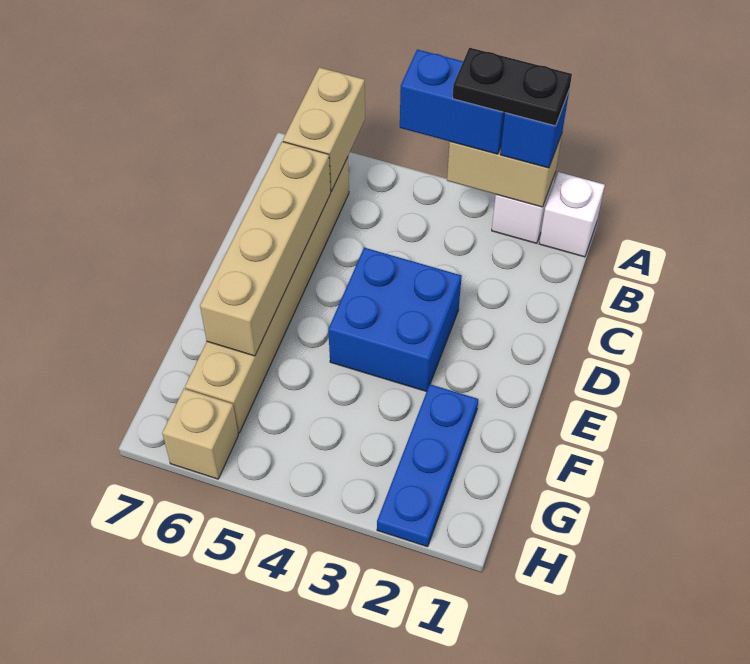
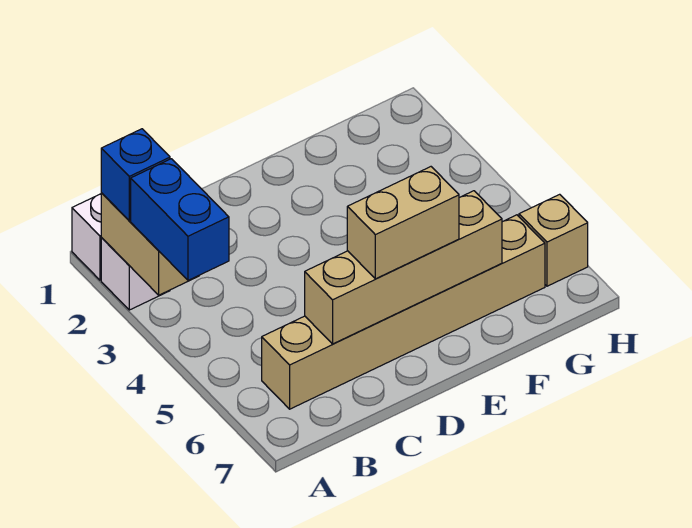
black plate A2:A3 level 4 -> none
tan brick A6:B6 level 2 -> tan brick D6:E6 level 3
blue brick D3:E4 level 1 -> none
blue plate F2:H2 level 1 -> none

